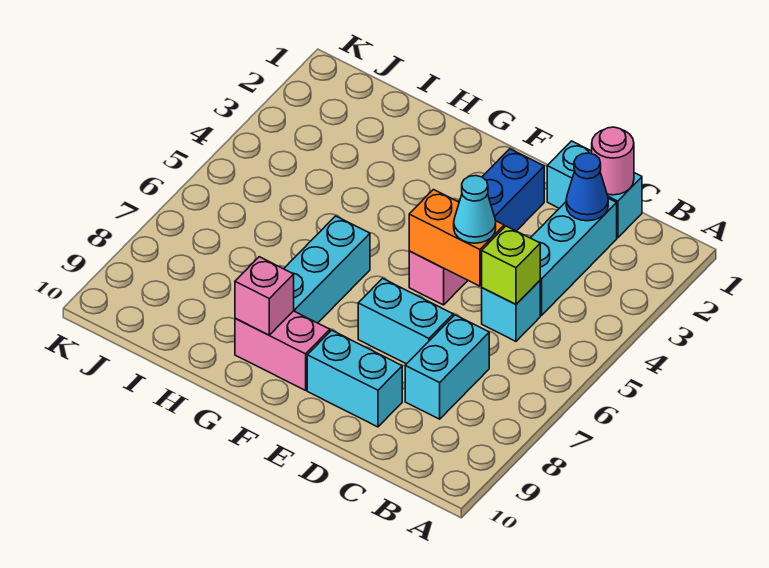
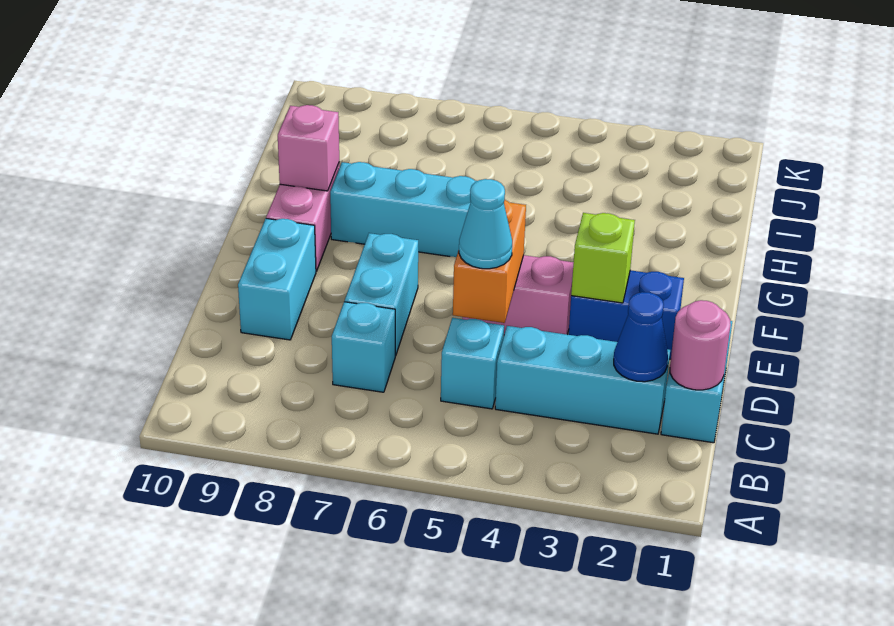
lime brick C5 level 2 -> lime brick E3 level 2
cyan brick C7:C8 level 1 -> cyan brick C7 level 1

